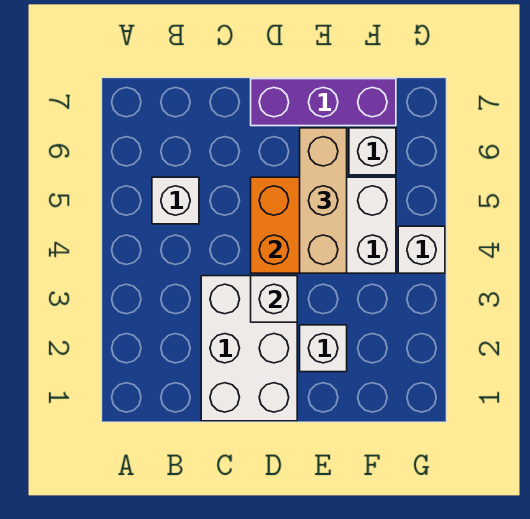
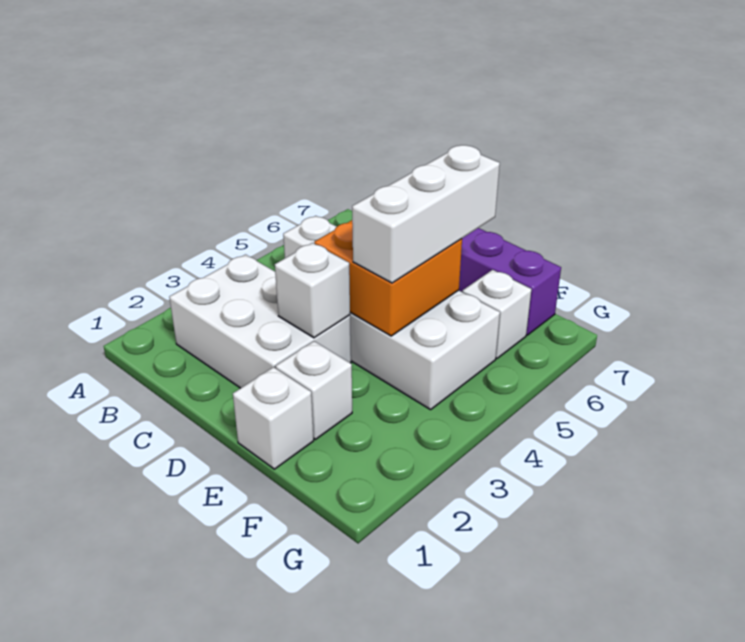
white brick C1:D3 level 1 -> white brick B2:D3 level 1
tan brick E4:E6 level 3 -> white brick E4:E6 level 3
white brick G4 level 1 -> white brick E1 level 1

